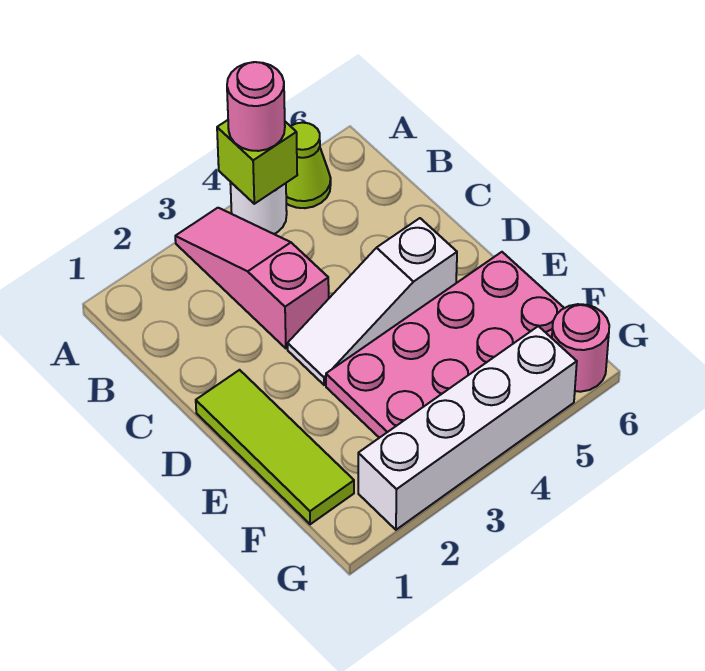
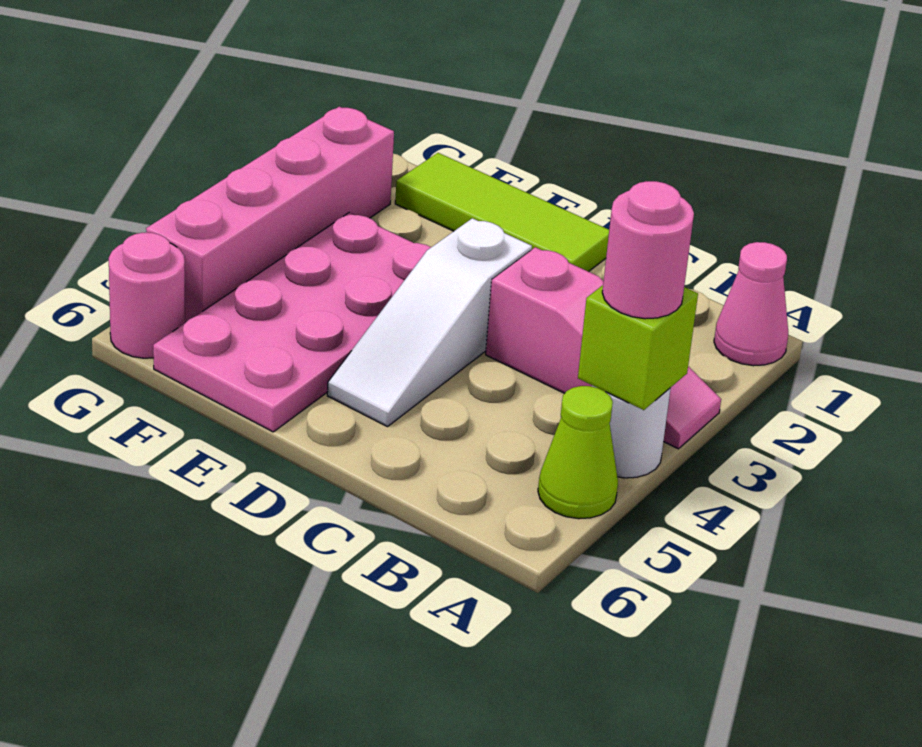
none -> pink cone A1 level 1
white slope D3:D5 level 1 top 5 -> white slope D3:D5 level 1 top 3
white brick G2:G5 level 1 -> pink brick G2:G5 level 1

